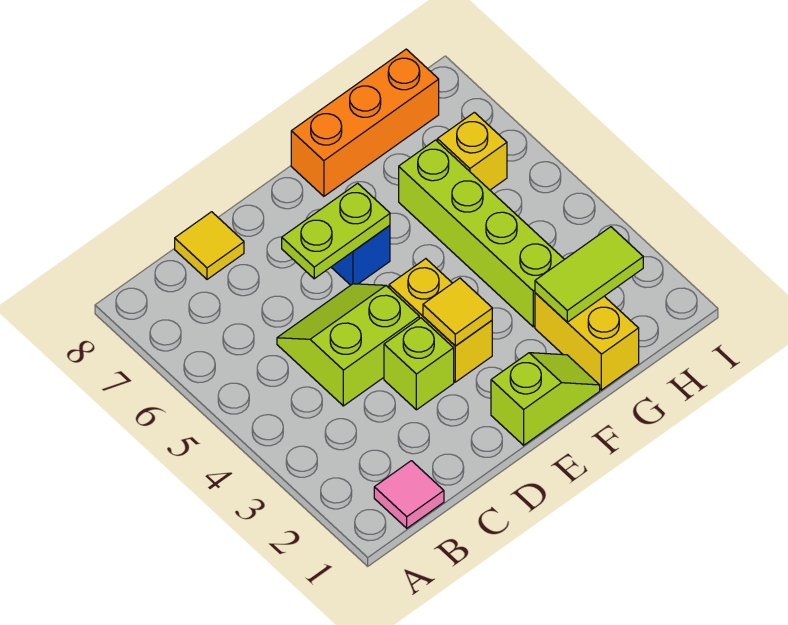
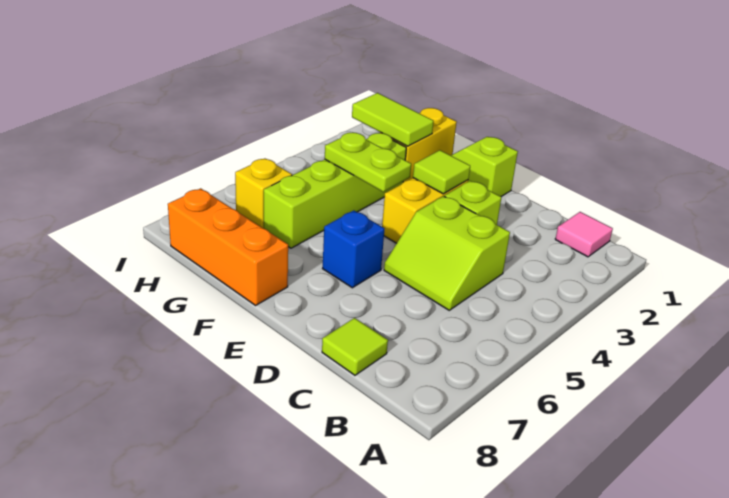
yellow tile C8 level 1 -> lime tile C8 level 1
lime plate D6:E6 level 2 -> lime plate F4:G4 level 2
yellow tile E3 level 2 -> lime tile E3 level 2

